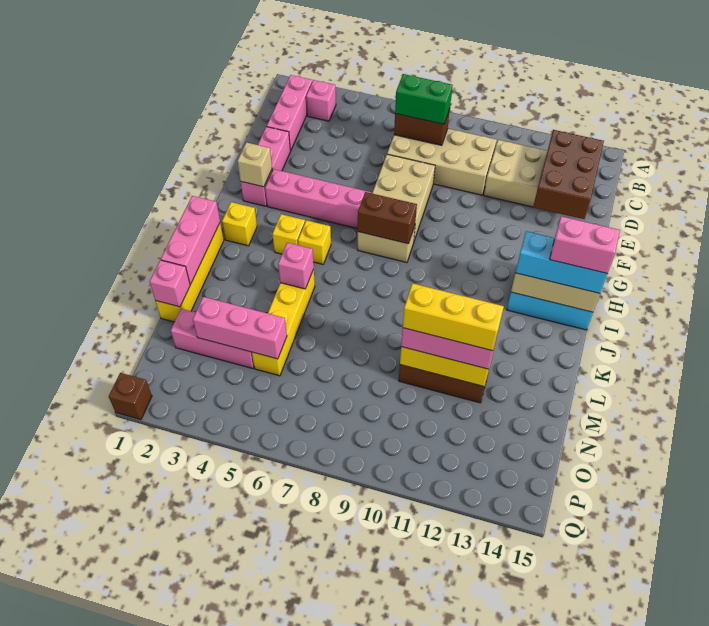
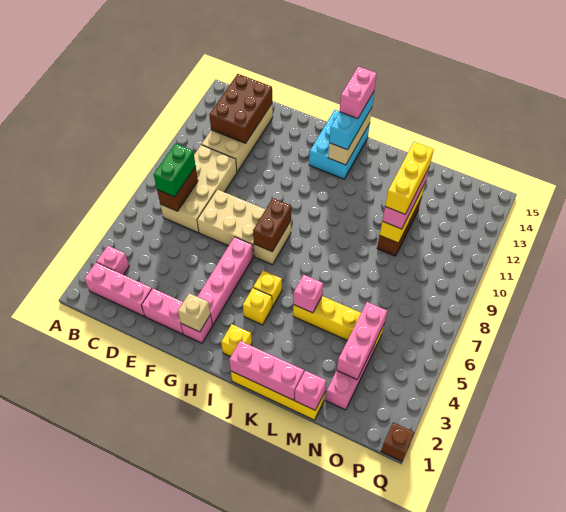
brown brick C13:E14 level 2 -> brown brick C12:D14 level 2

